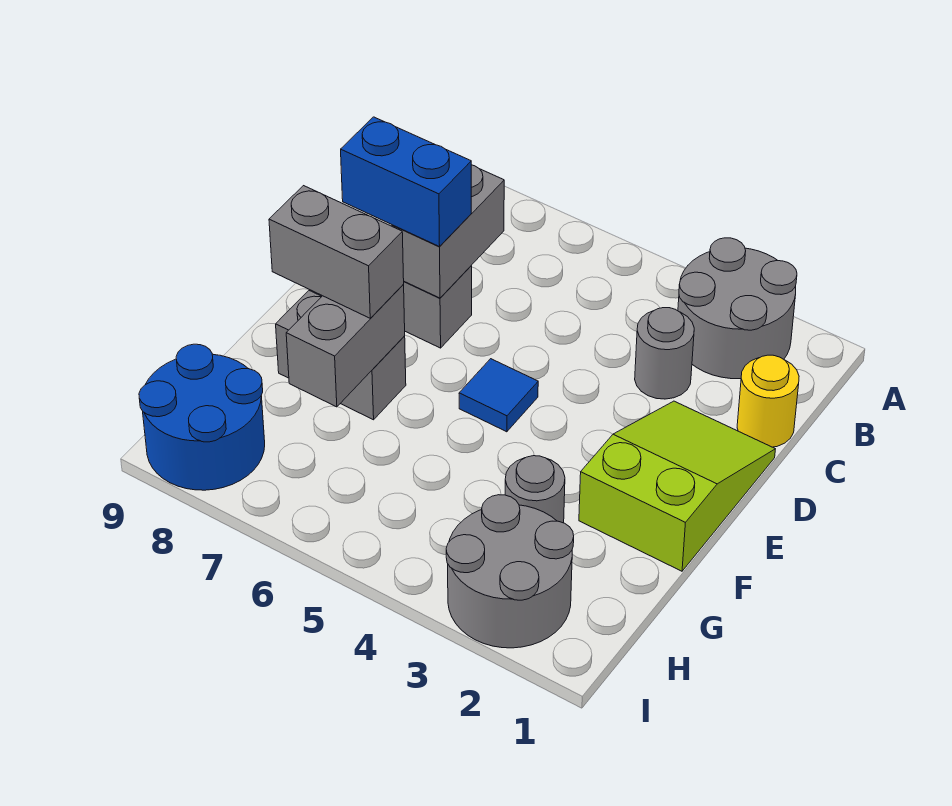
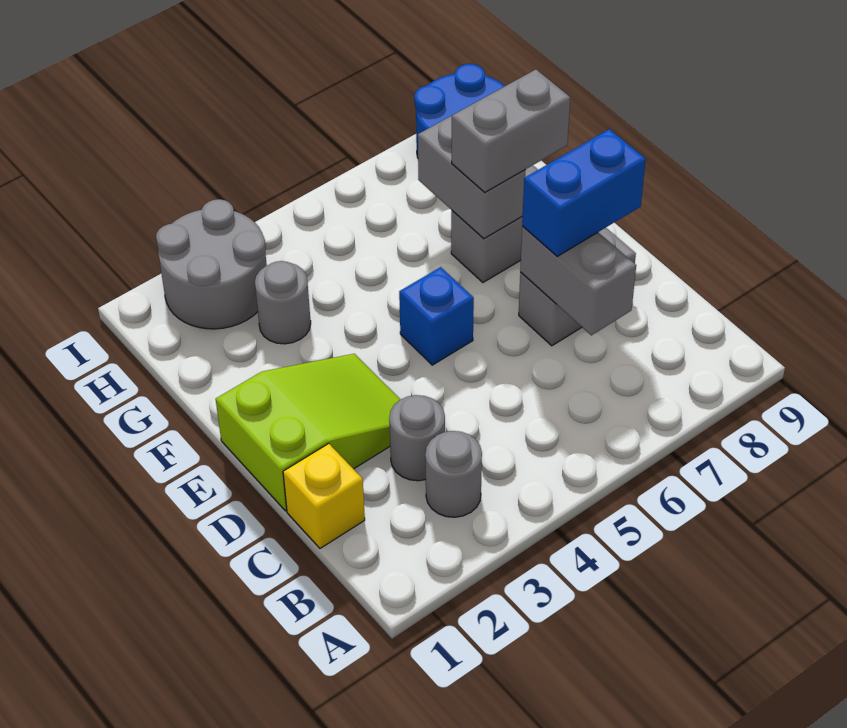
grey round brick A2:B3 level 1 -> grey round brick B3 level 1
yellow round brick C1 level 1 -> yellow brick C1 level 1
lime slope D1:F2 level 1 top F -> lime slope D1:E3 level 1 top 1
blue tile E5 level 1 -> blue brick E5 level 1

